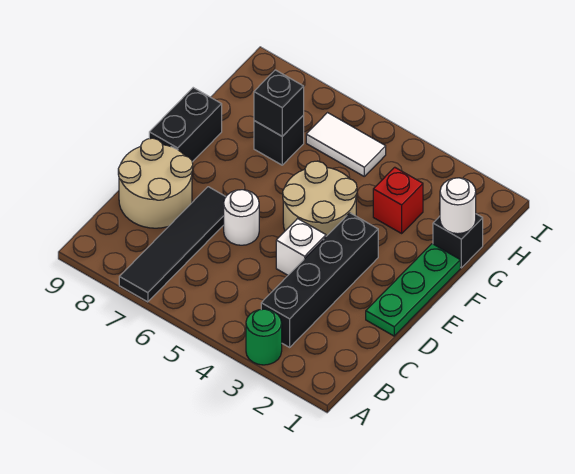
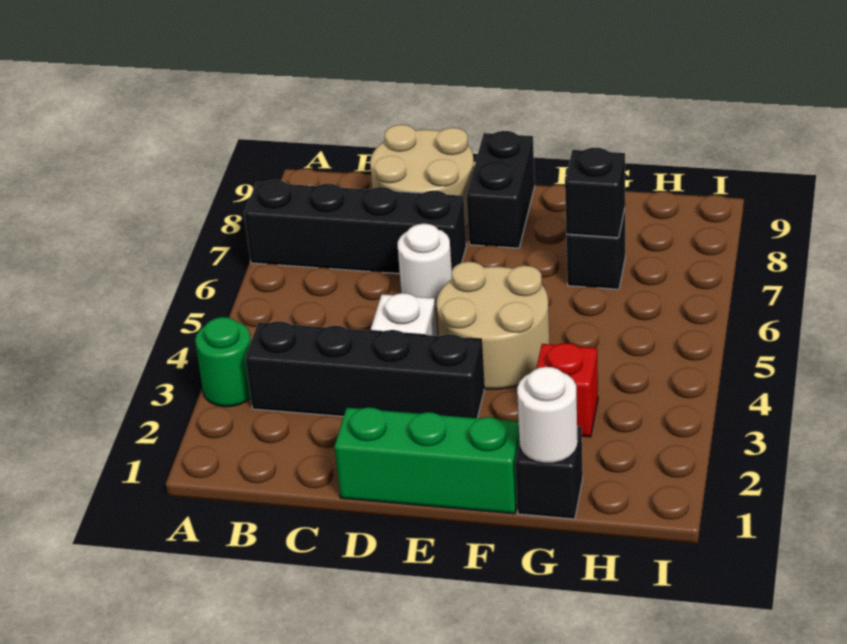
black tile A7:D7 level 1 -> black brick A7:D7 level 1
green plate D1:F1 level 1 -> green brick D1:F1 level 1
black brick E9:F9 level 1 -> black brick E8:E9 level 1
white tile H5:H6 level 1 -> none

